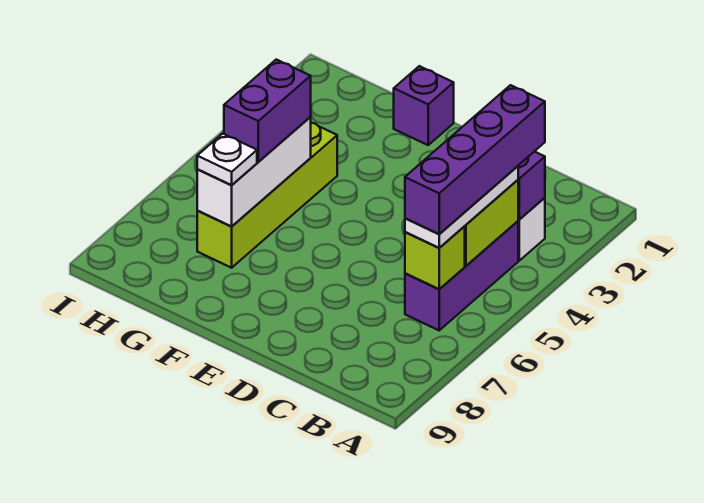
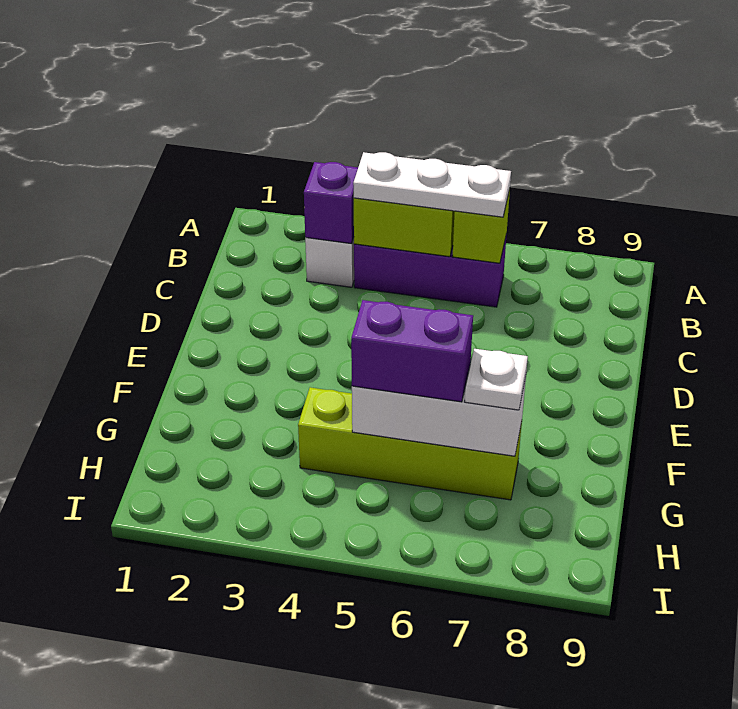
purple brick B3:B6 level 4 -> none
purple brick F1 level 1 -> none

